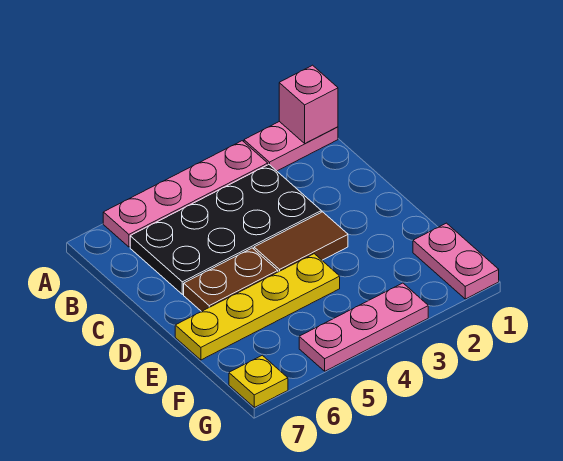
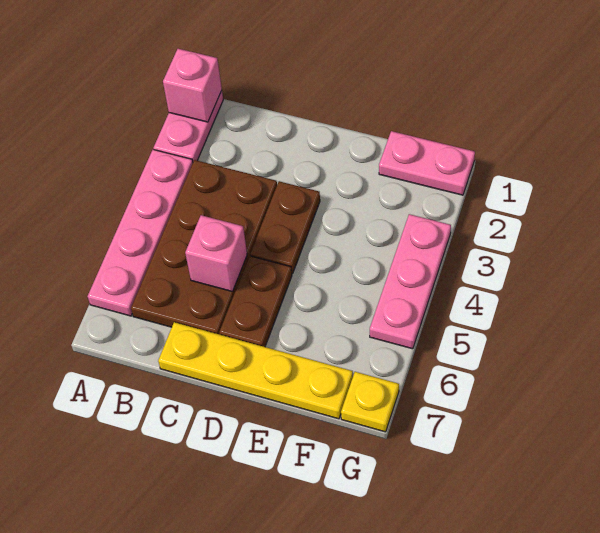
black plate B3:C6 level 1 -> brown plate B3:C6 level 1
none -> pink brick C5 level 2
brown tile D3:D4 level 1 -> brown plate D3:D4 level 1
yellow plate E4:E7 level 1 -> yellow plate C7:F7 level 1

